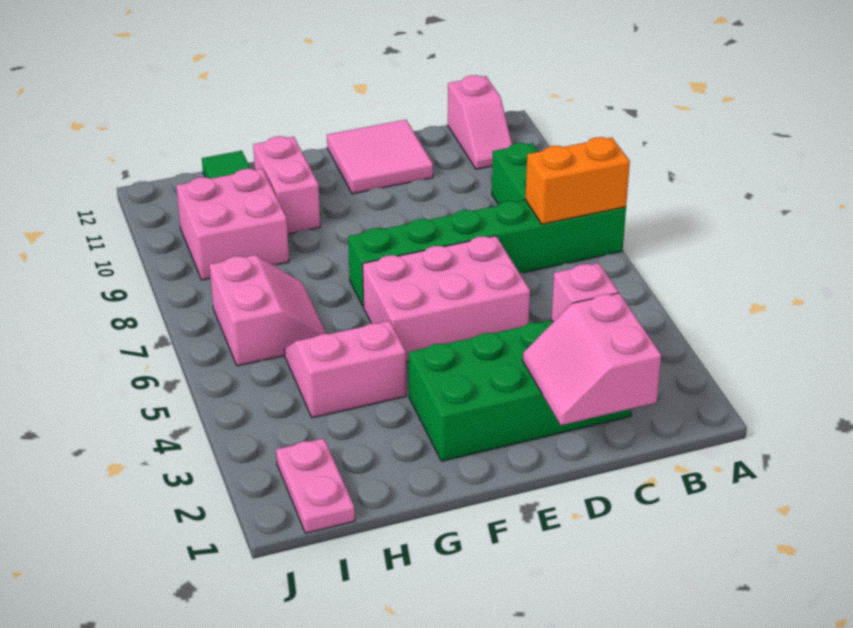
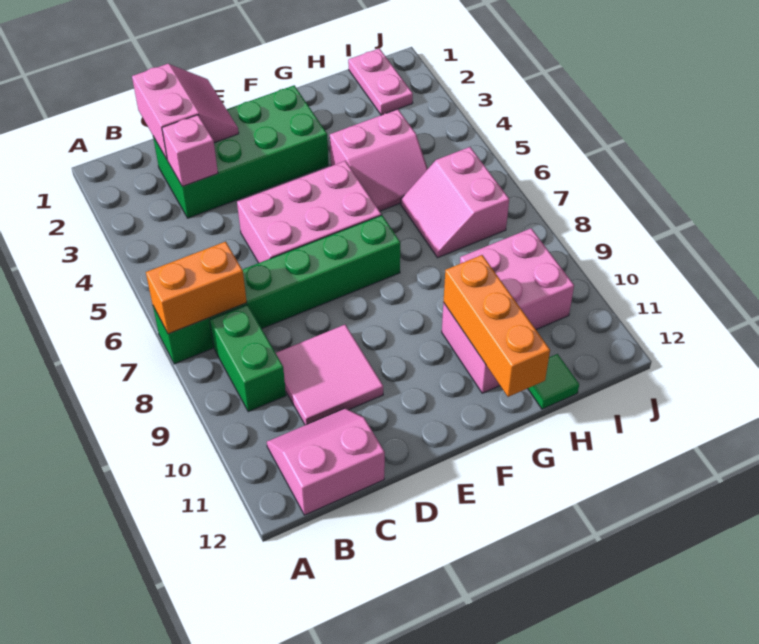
pink slope B11:B12 level 1 top 12 -> pink slope B11:C12 level 1 top 12
pink tile D11:E12 level 1 -> pink tile C9:D10 level 1
none -> orange brick G10:G12 level 2

